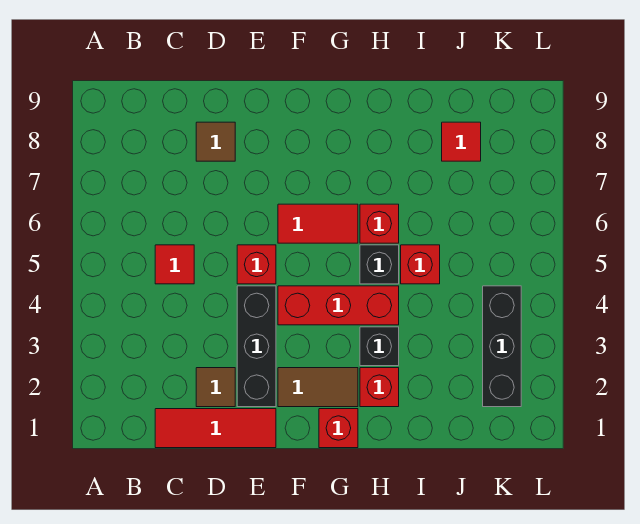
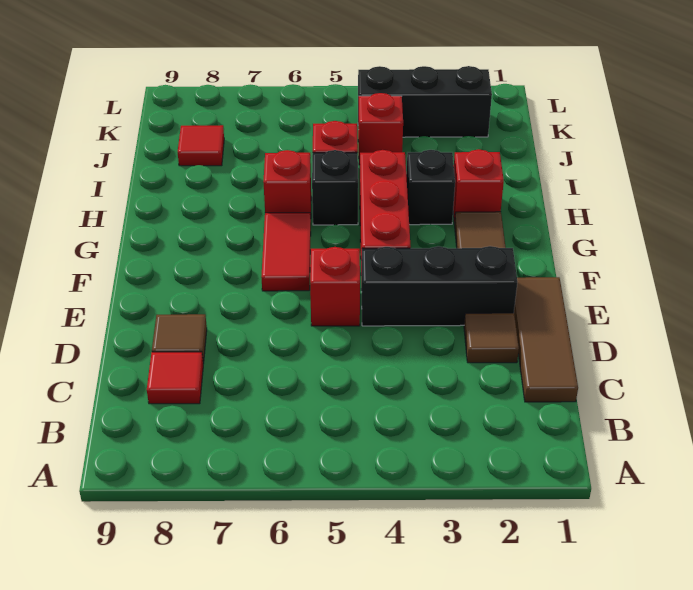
red tile C1:E1 level 1 -> brown tile C1:E1 level 1
red tile C5 level 1 -> red tile C8 level 1
red brick G1 level 1 -> red brick J4 level 1

